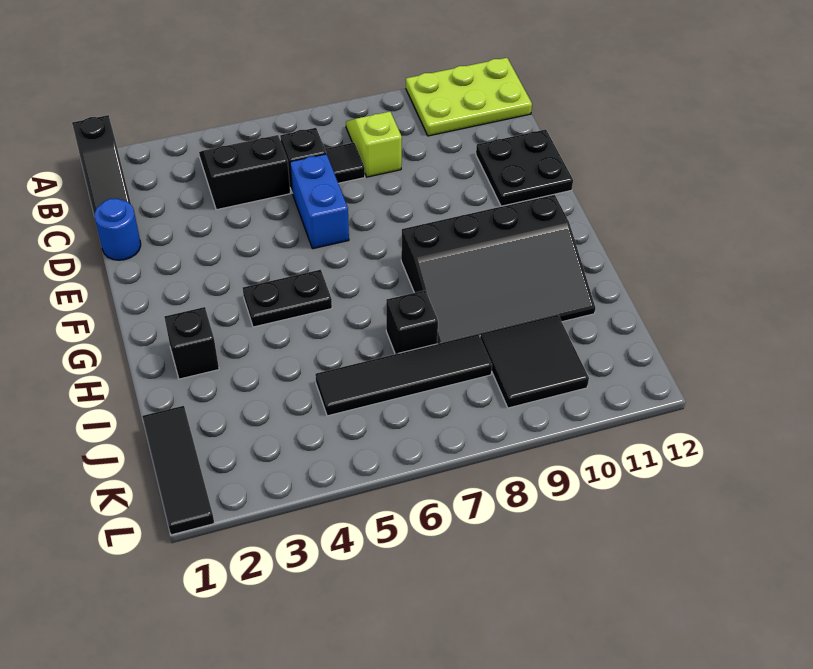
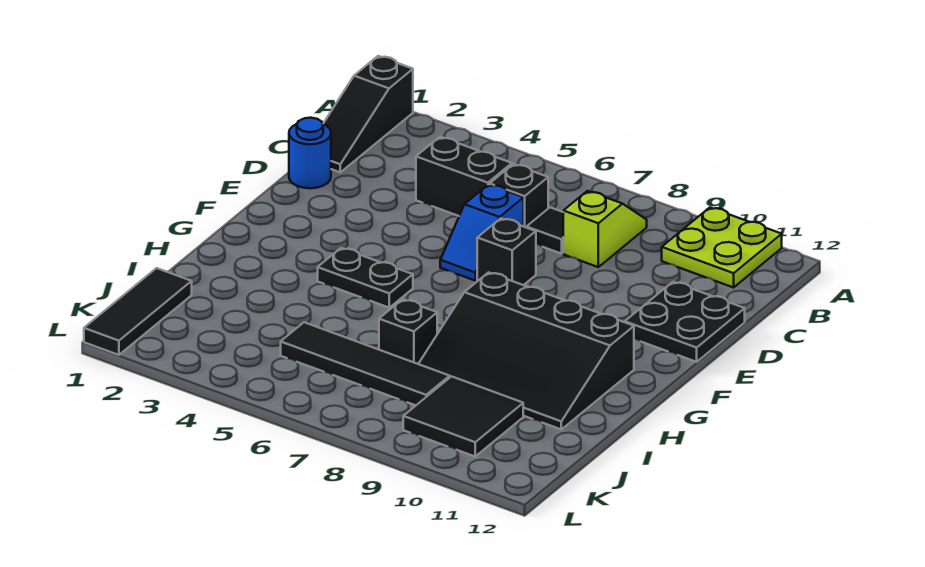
lime plate A10:B12 level 1 -> lime plate A10:B11 level 1
blue brick D6:E6 level 1 -> blue slope D6:E6 level 1 top D
black brick H2 level 1 -> black brick E7 level 1

